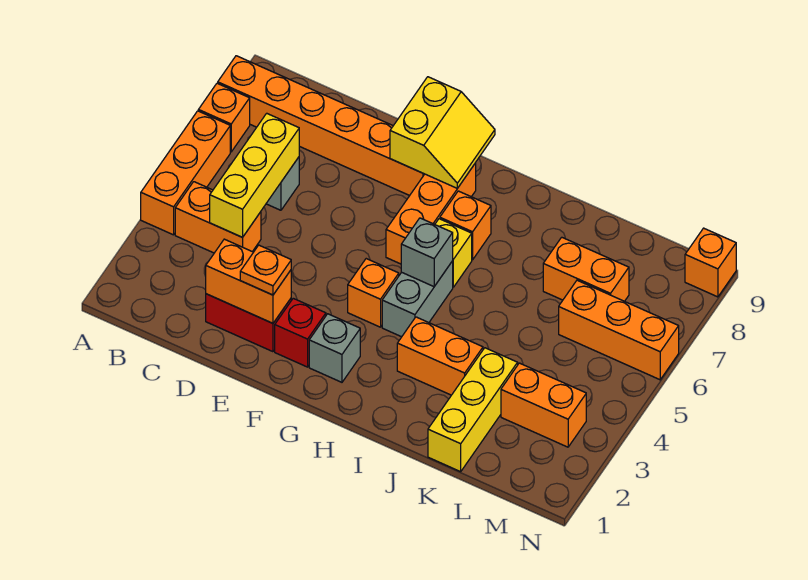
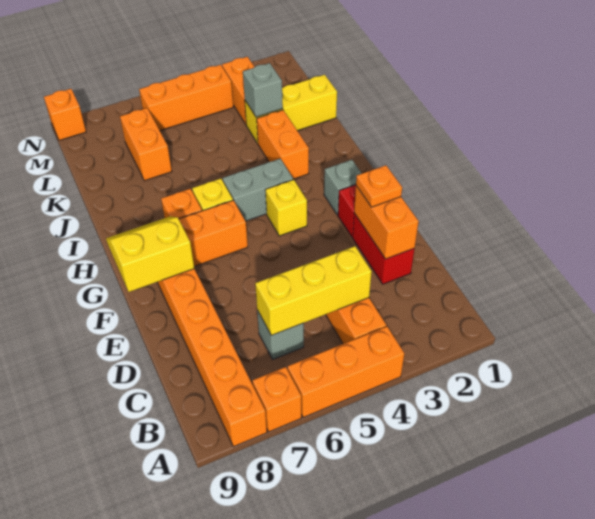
orange brick G4 level 1 -> yellow brick G4 level 1
grey brick H5 level 2 -> grey brick K3 level 2
orange brick L6:N6 level 1 -> orange brick M4:M6 level 1

